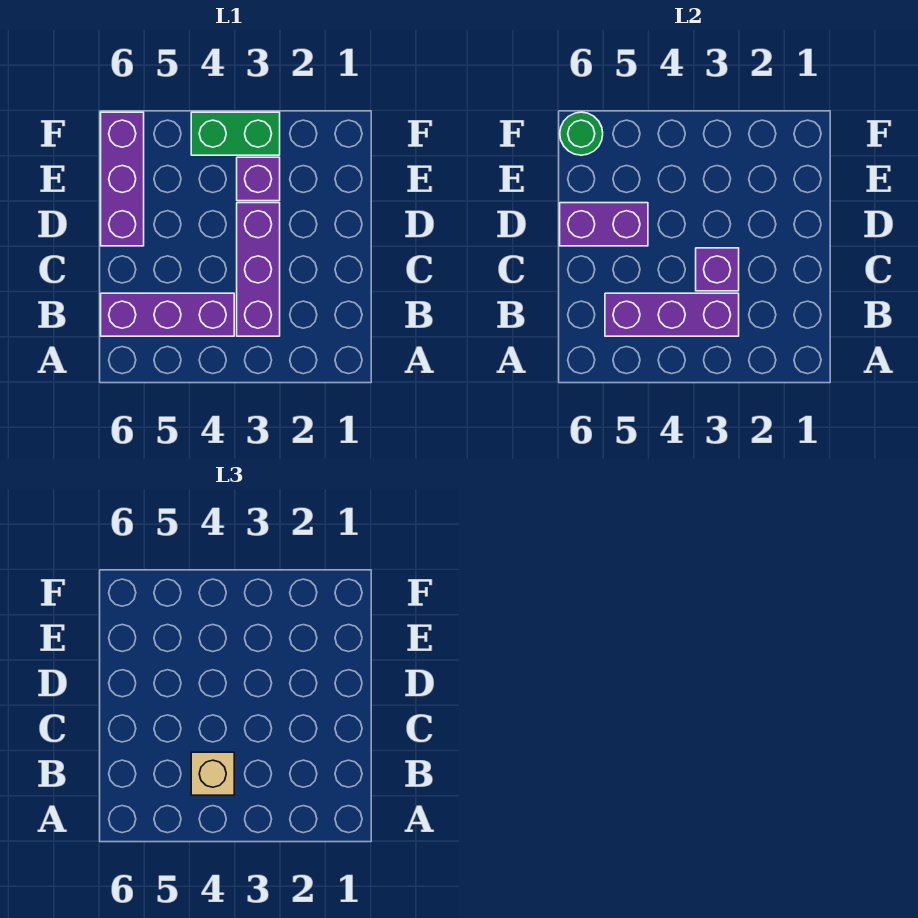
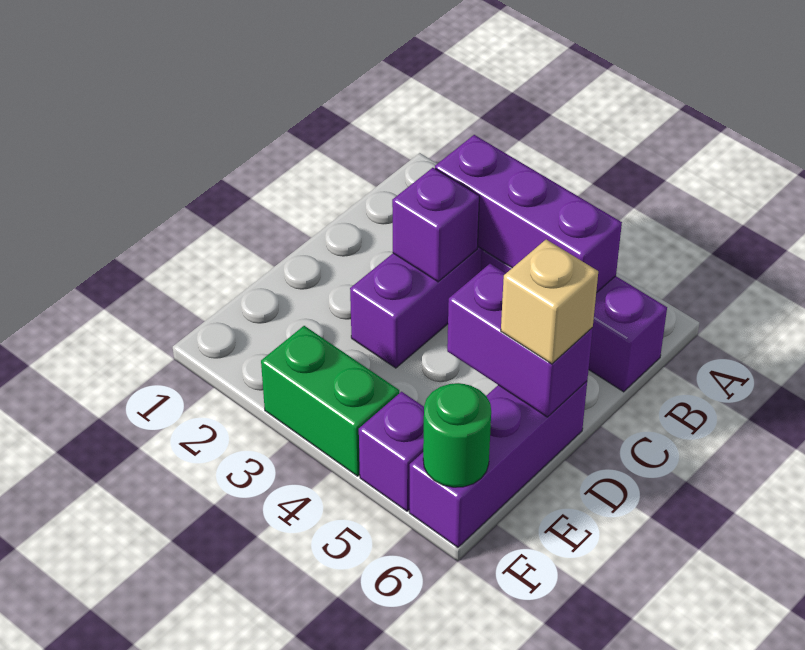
tan brick B4 level 3 -> tan brick D6 level 3
purple brick E3 level 1 -> purple brick F5 level 1

